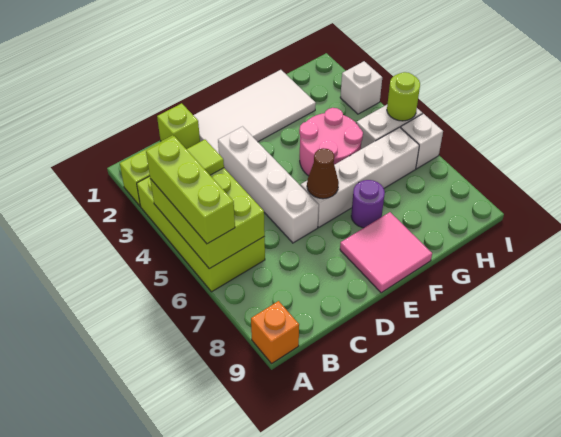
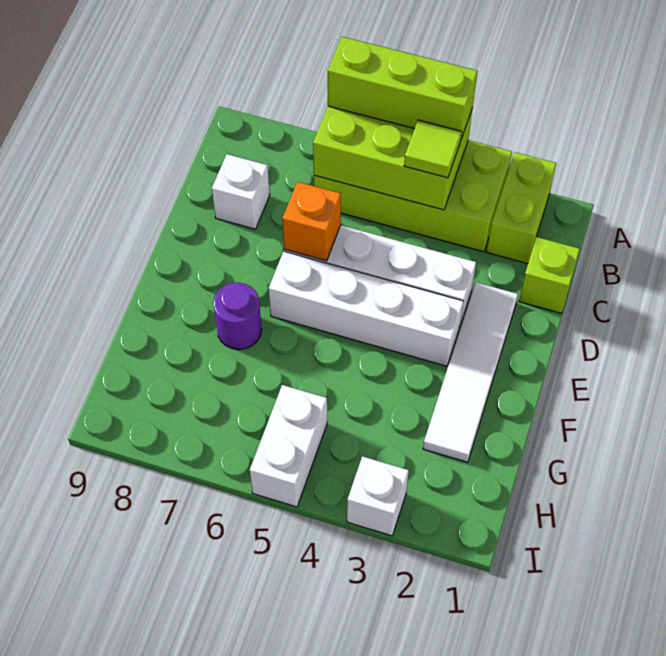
orange brick A9 level 1 -> orange brick D6 level 2
white tile D1:G2 level 1 -> white tile D2:G2 level 1
white brick E6:H6 level 1 -> white brick E3:E6 level 1
brown cone E6 level 2 -> none
pink tile E8:F9 level 1 -> none
pink round brick F4:G5 level 1 -> none
lime round brick I5 level 2 -> none
white brick I6 level 1 -> white brick C8 level 1

